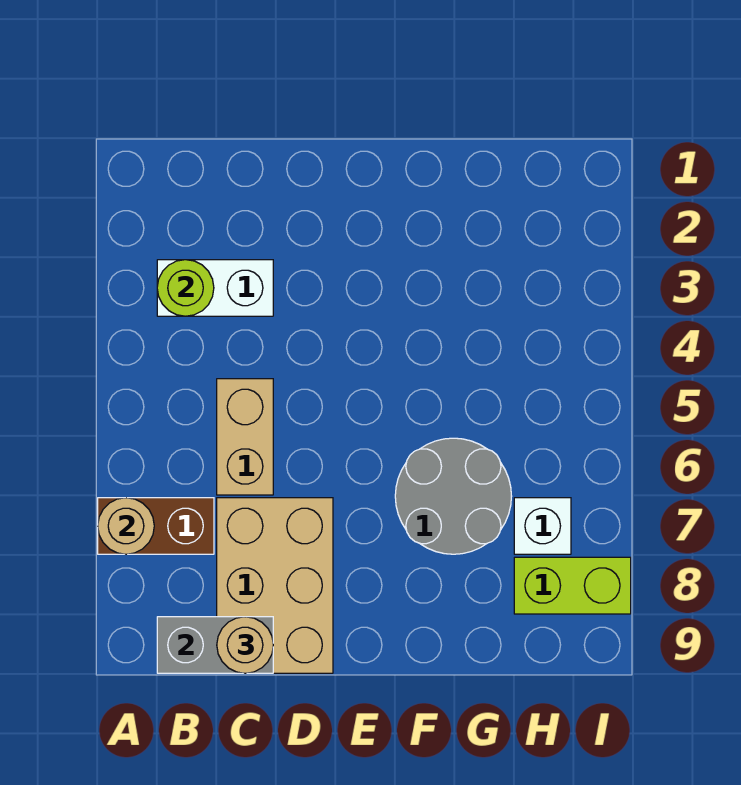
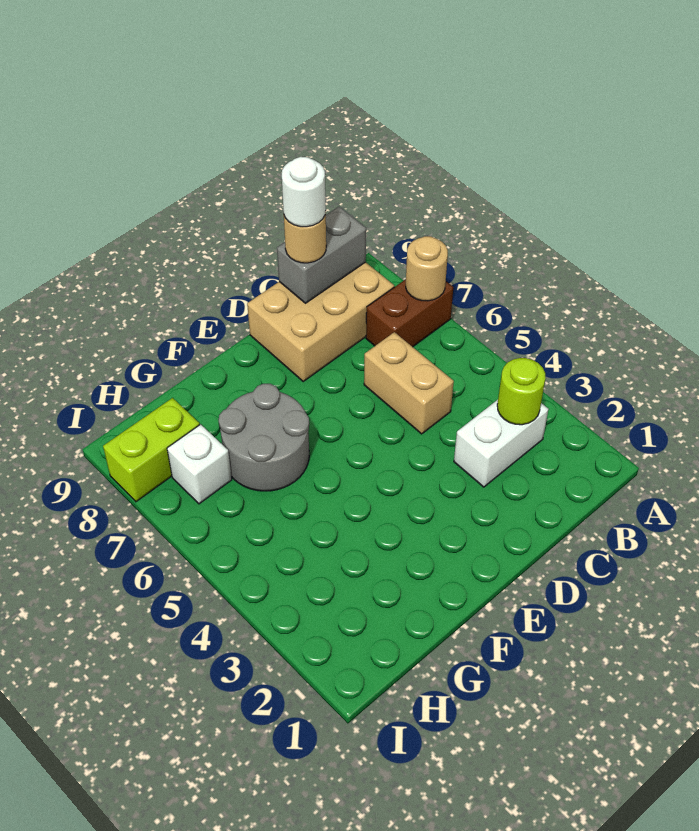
tan brick C7:D9 level 1 -> tan brick B8:D9 level 1
none -> white round brick C9 level 4

